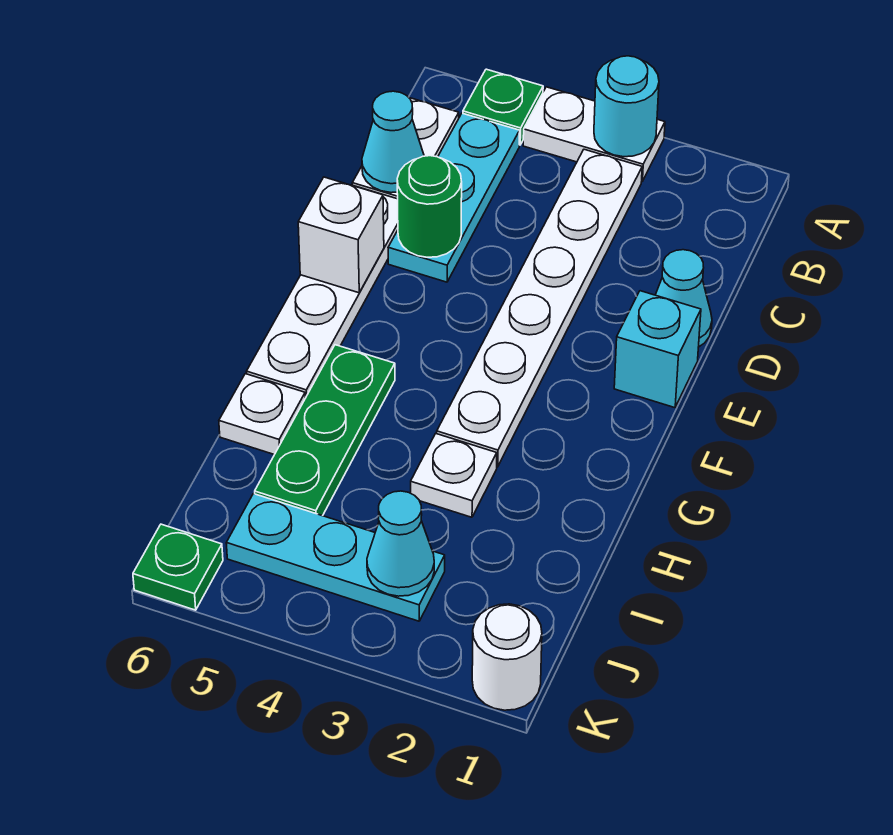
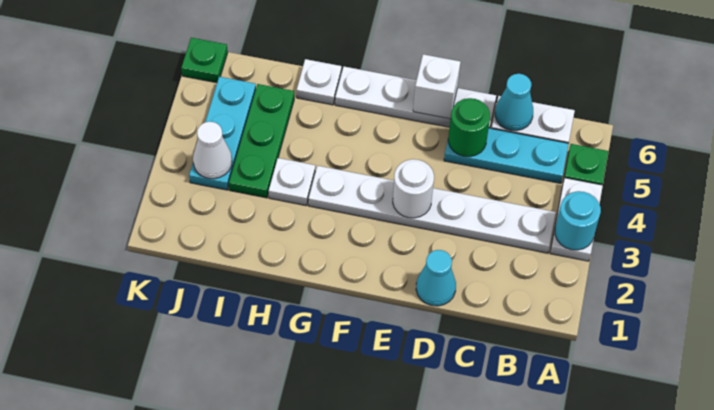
cyan brick E1 level 1 -> none
green plate G5:I5 level 1 -> green plate I3:I5 level 1
cyan cone J3 level 2 -> white cone J3 level 2
white round brick K1 level 1 -> white round brick E3 level 2

